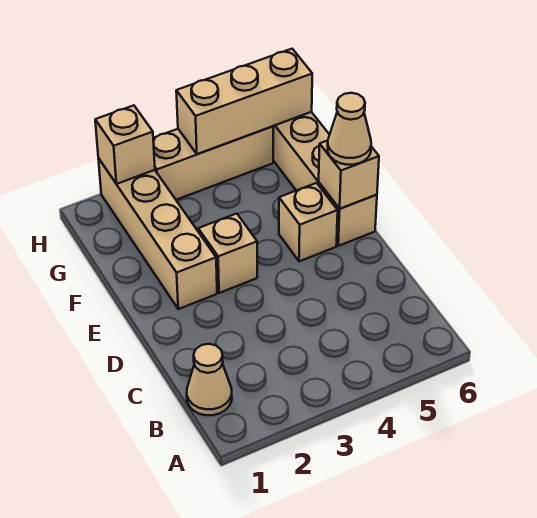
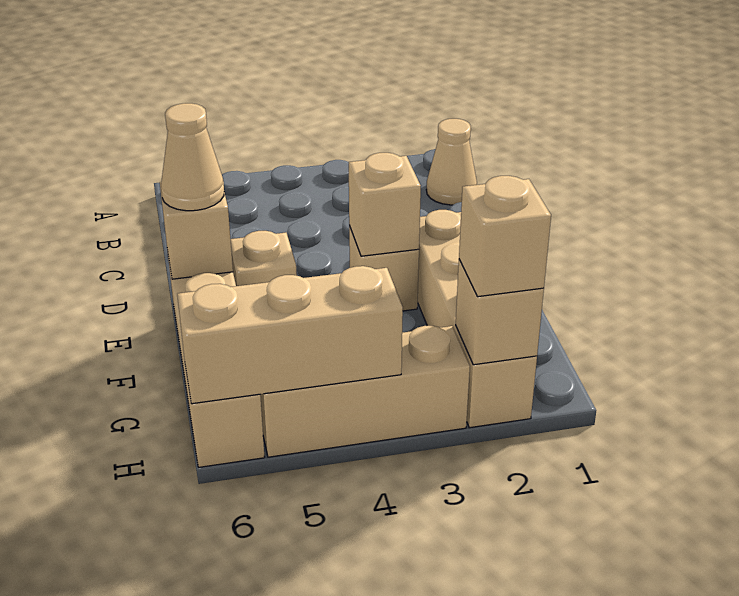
none -> tan brick E3 level 2
none -> tan brick H2 level 3

